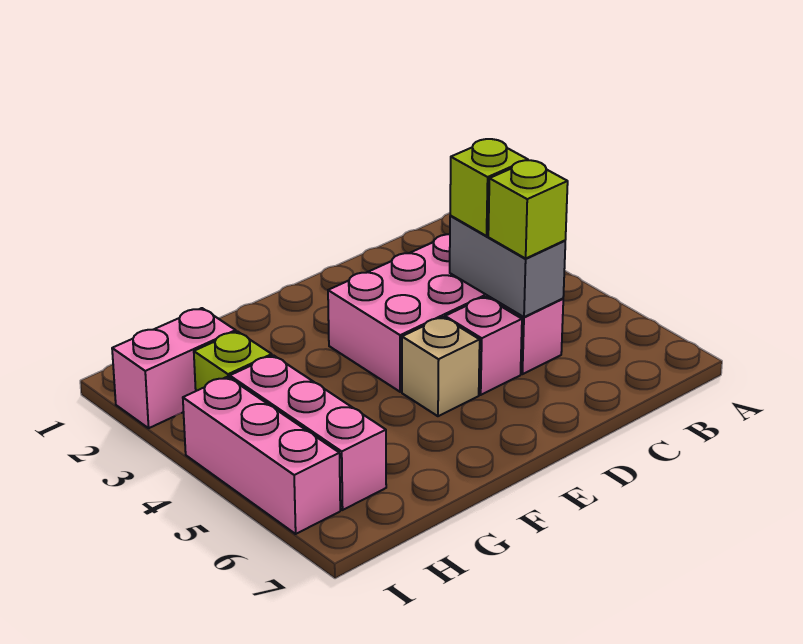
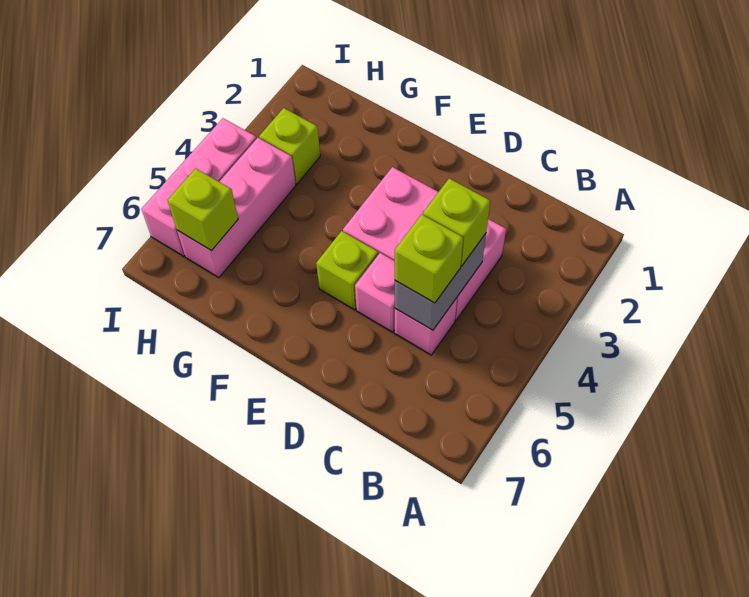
tan brick E5 level 1 -> lime brick E5 level 1
pink brick H2:I2 level 1 -> none
none -> lime brick H6 level 2

